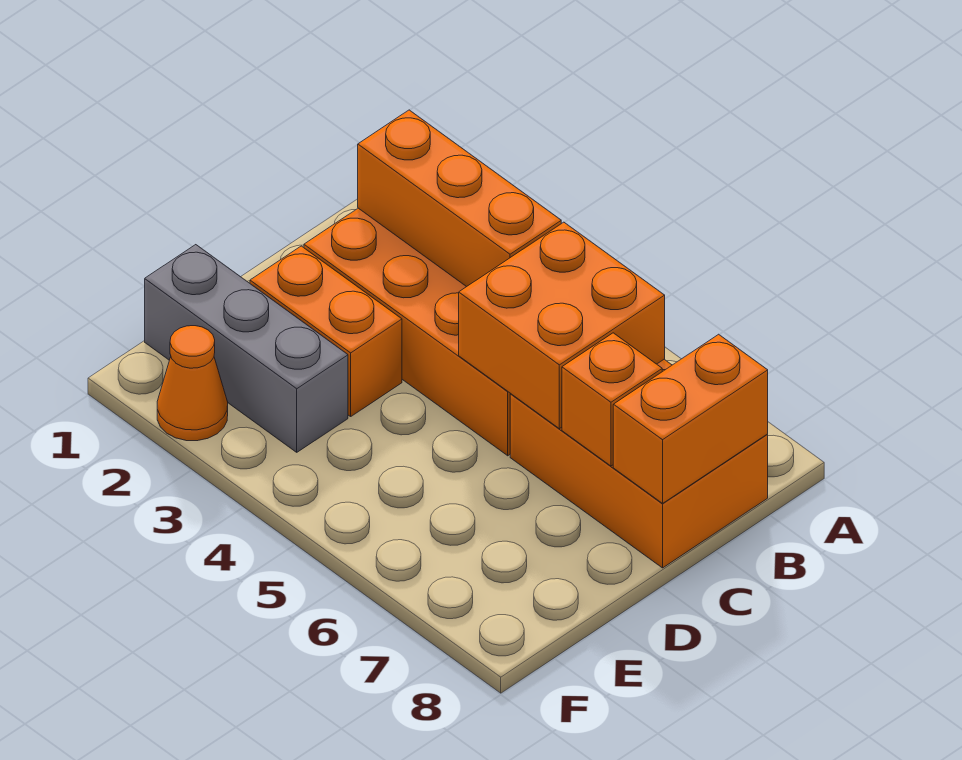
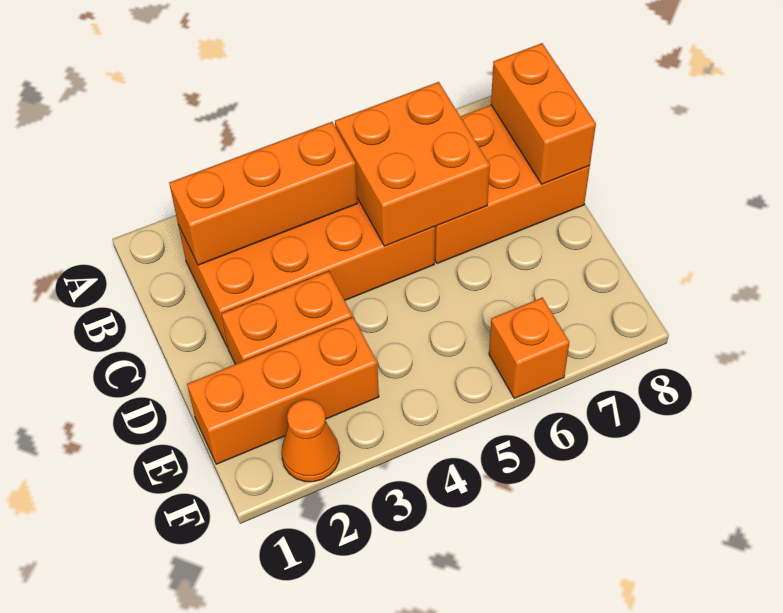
orange brick C7 level 2 -> orange brick F6 level 1
grey brick E1:E3 level 1 -> orange brick E1:E3 level 1

